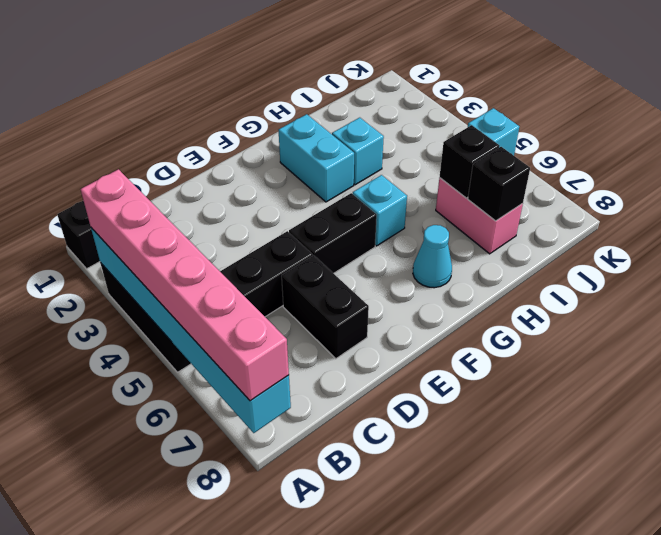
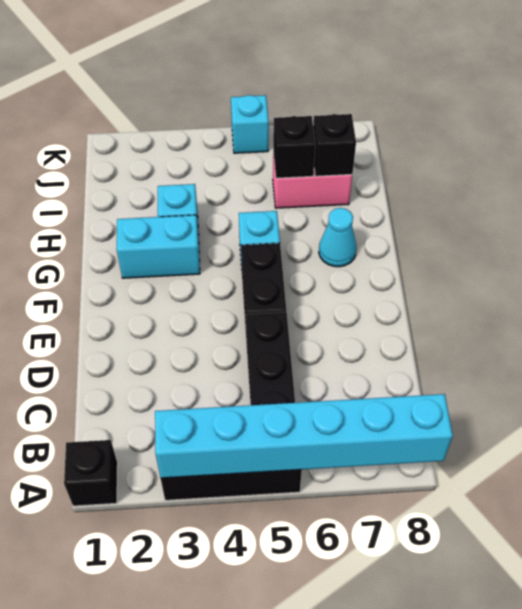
pink brick A3:A8 level 3 -> none
black brick D6:D7 level 1 -> none

